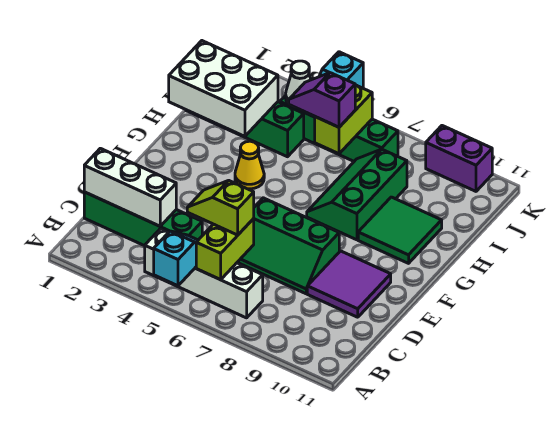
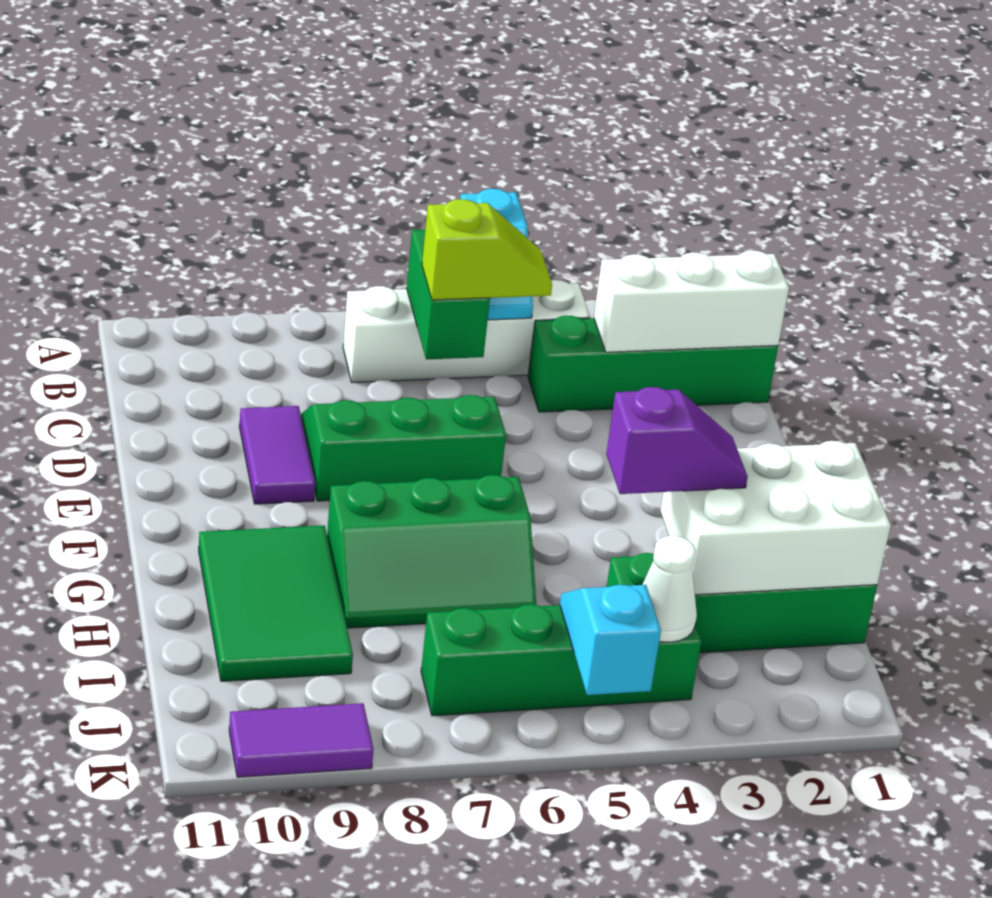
lime brick B6:C6 level 2 -> green brick B6:C6 level 2
purple tile D9:E10 level 1 -> purple tile D9:E9 level 1
yellow cone G4 level 1 -> none
green slope G7:I8 level 1 top 8 -> green slope G6:H8 level 1 top G
green tile G9:H10 level 1 -> green tile G9:I10 level 1
purple slope I5:I6 level 3 top 6 -> purple slope H3:H4 level 3 top 4
lime brick I6:J6 level 2 -> none
purple brick K9:K10 level 1 -> purple tile K9:K10 level 1

